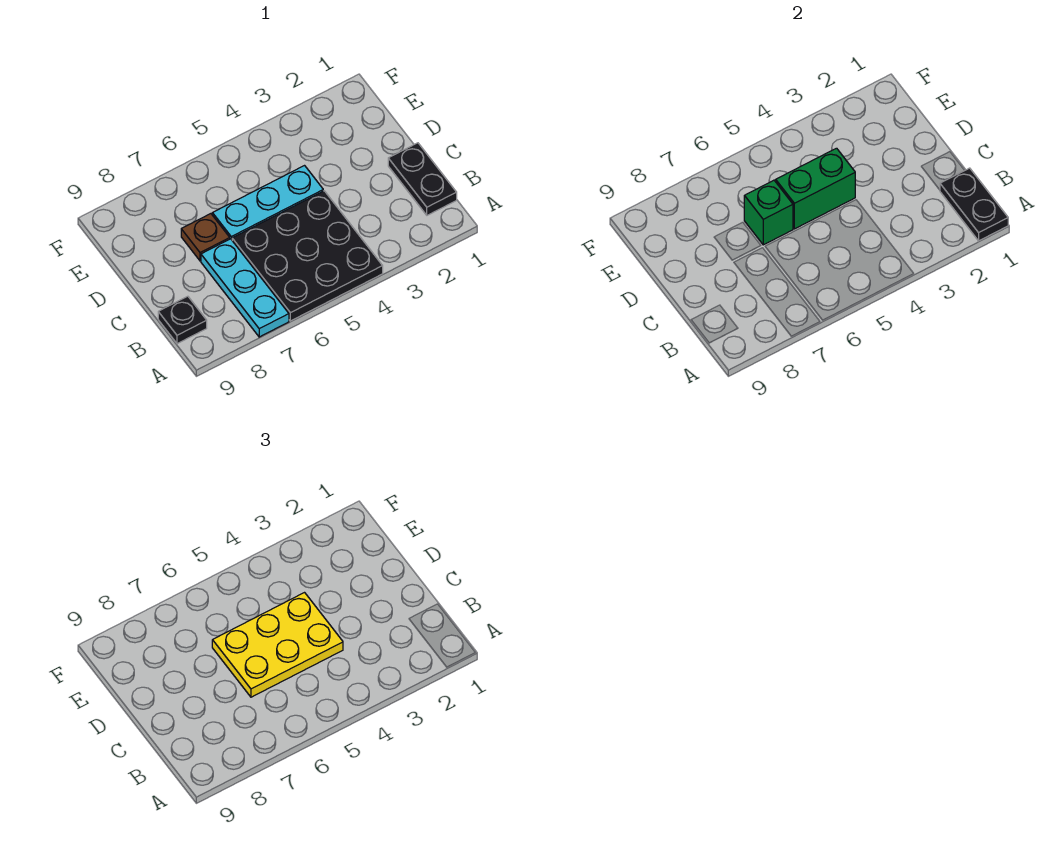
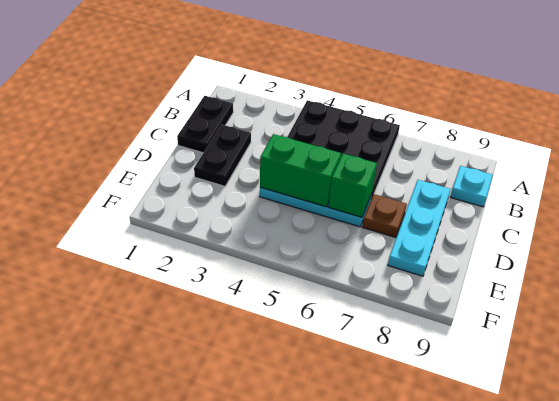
black plate A1:B1 level 2 -> black plate C2:D2 level 1
cyan plate A7:C7 level 1 -> cyan plate C8:E8 level 1
black plate B9 level 1 -> cyan plate B9 level 1
yellow plate C4:D6 level 3 -> none

